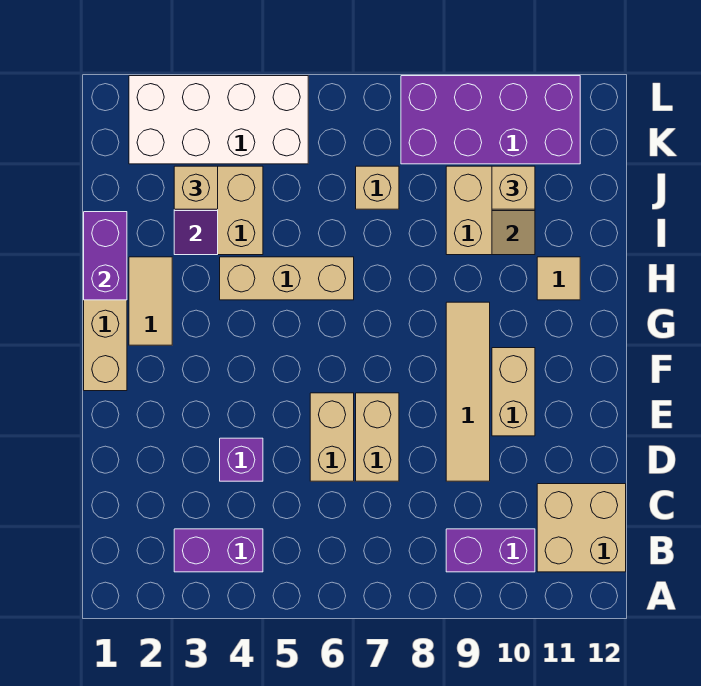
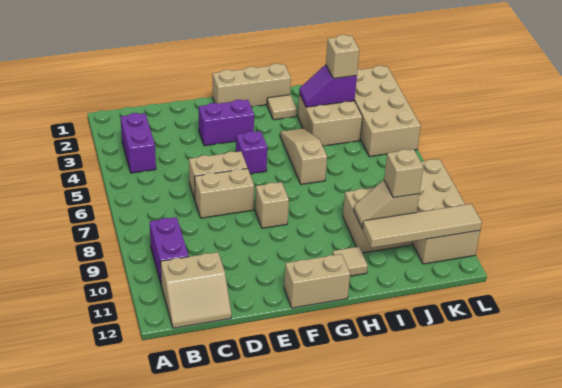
tan brick B11:C12 level 1 -> tan slope B11:C12 level 1 top 11
purple brick D4 level 1 -> purple brick F5 level 1
tan tile D9:G9 level 1 -> tan tile I11:L11 level 2
tan brick E10:F10 level 1 -> tan brick F12:G12 level 1
tan tile G2:H2 level 1 -> tan tile H2 level 1
purple brick H1:I1 level 2 -> purple brick E3:F3 level 1
tan brick H4:H6 level 1 -> tan slope H4:H6 level 1 top 6
tan brick J7 level 1 -> tan brick F8 level 1
white brick K2:L5 level 1 -> tan brick K2:L5 level 1
purple brick K8:L11 level 1 -> tan brick K8:L11 level 1

